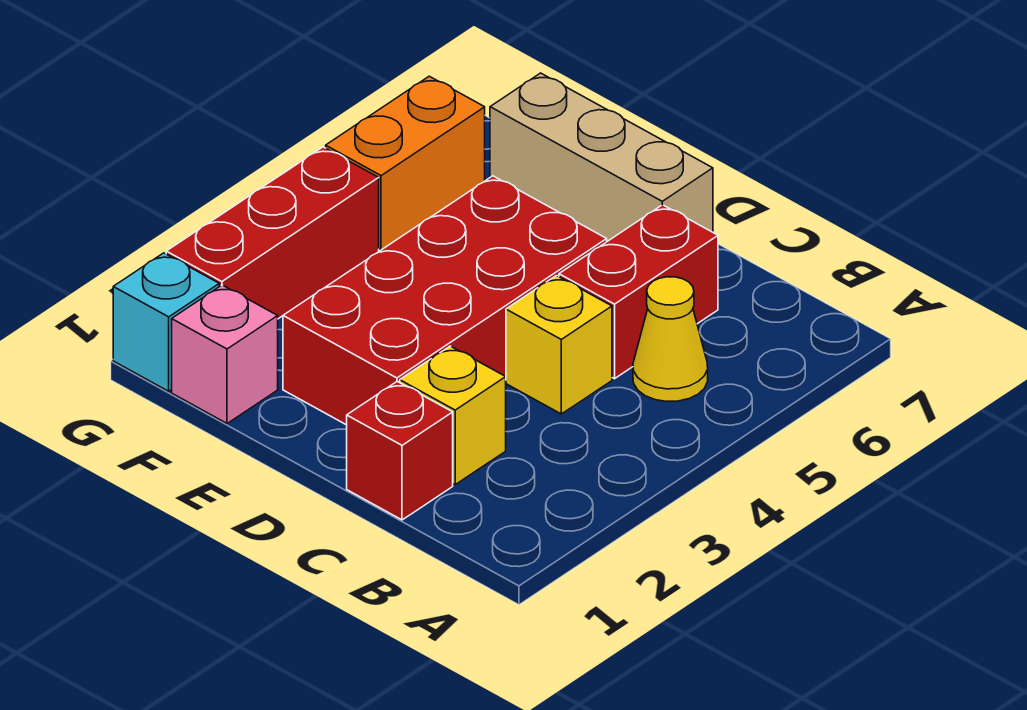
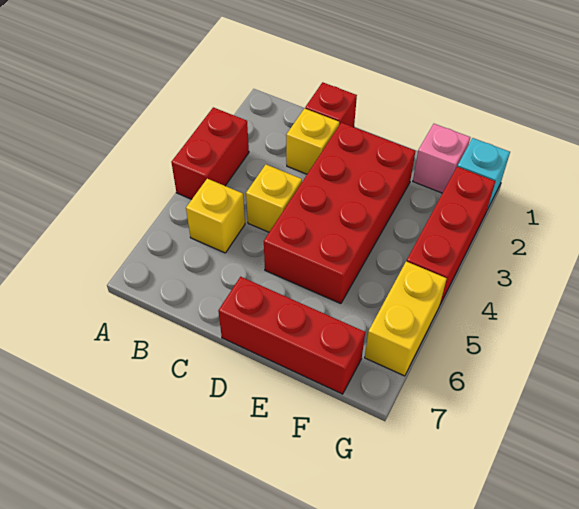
yellow cone B5 level 1 -> yellow brick B5 level 1
red brick C5:C6 level 1 -> red brick A3:A4 level 1
tan brick D7:F7 level 1 -> red brick D7:F7 level 1
orange brick G5:G6 level 1 -> yellow brick G5:G6 level 1

